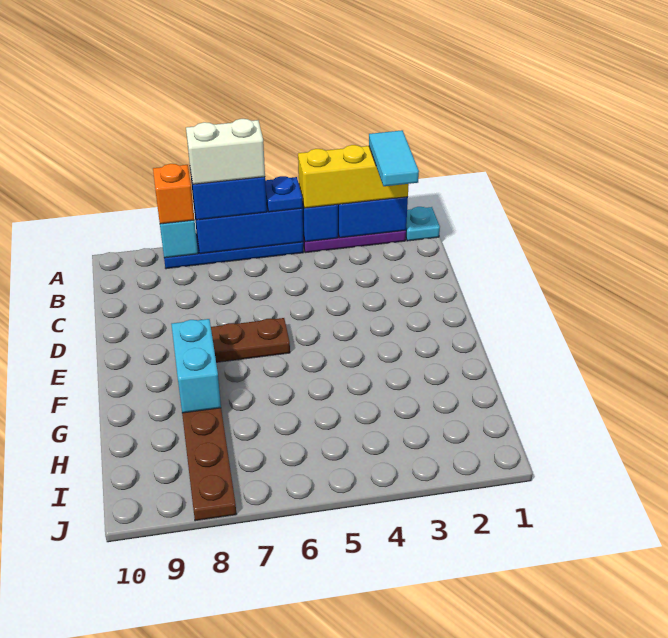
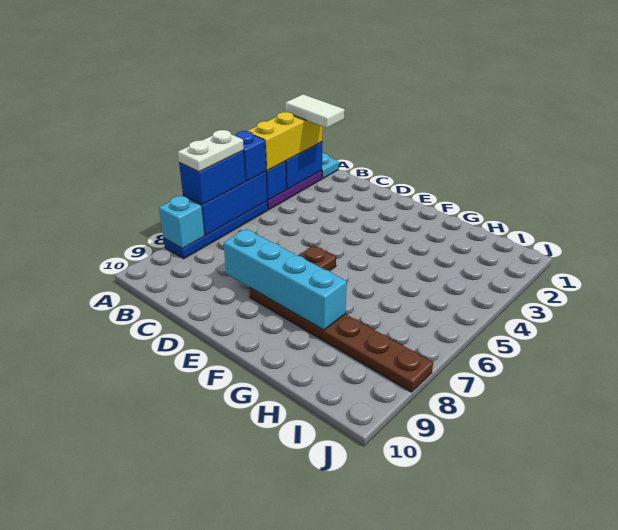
cyan tile A2:B2 level 4 -> white tile A2:B2 level 4
blue plate A5 level 3 -> blue brick A5 level 3
white brick A6:A7 level 4 -> white plate A6:A7 level 4
orange brick A8 level 3 -> none
cyan brick F8:G8 level 2 -> cyan brick D8:G8 level 2

